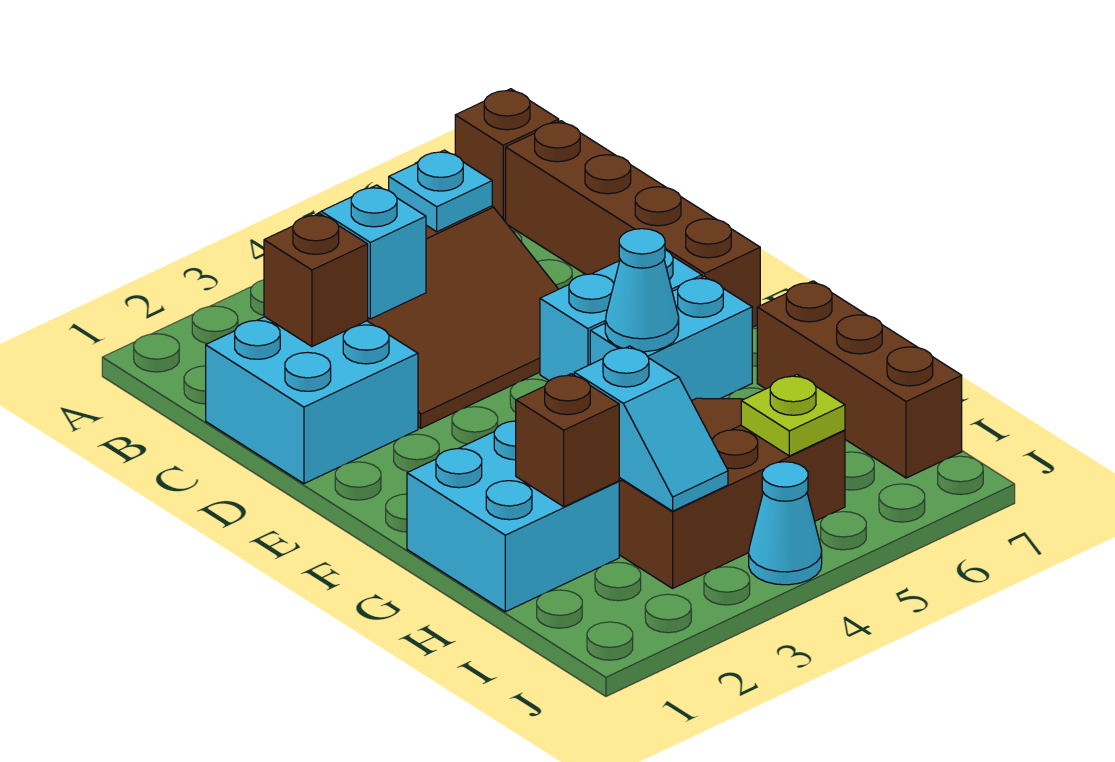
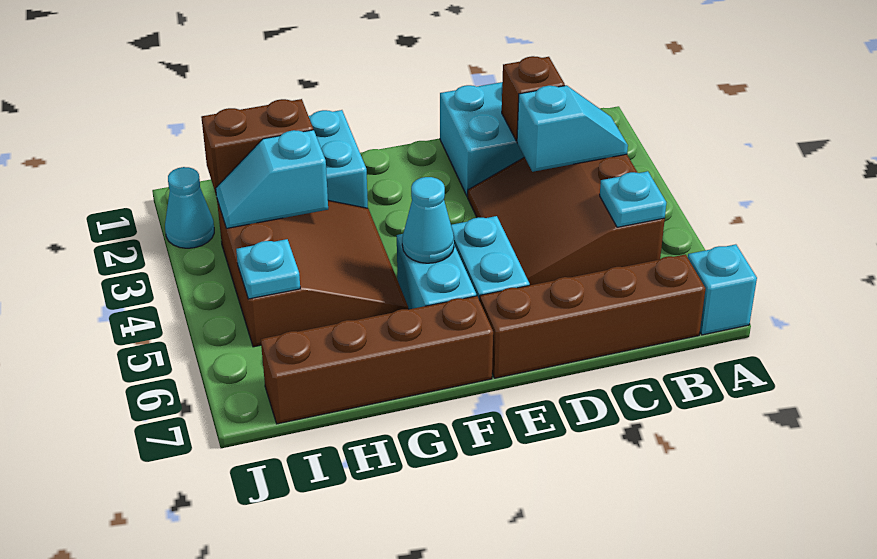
brown brick A7 level 1 -> cyan brick A7 level 1
brown brick G7:I7 level 1 -> brown brick F7:I7 level 1
brown brick H2 level 2 -> brown brick H2:I2 level 2
lime plate I5 level 2 -> cyan plate I5 level 2
cyan cone J4 level 1 -> cyan cone J2 level 1

